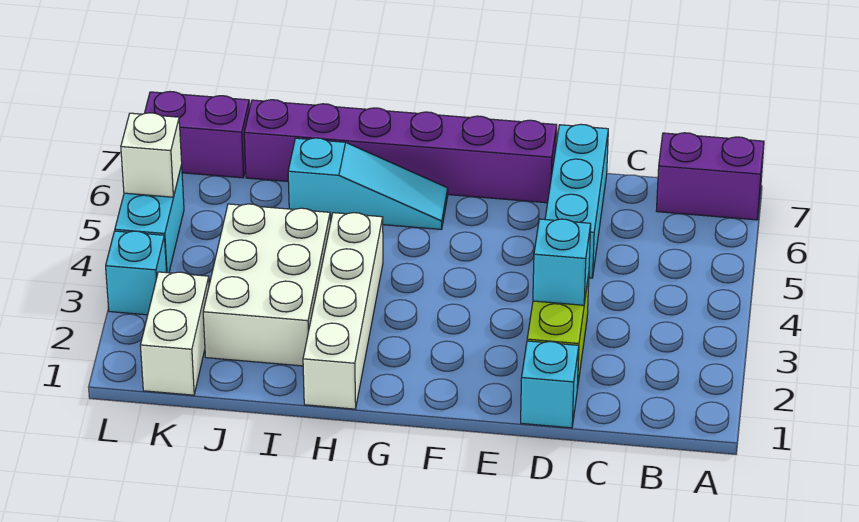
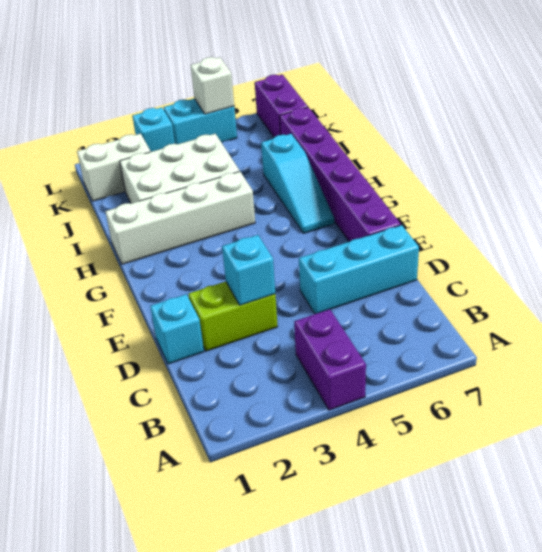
purple brick A7:B7 level 1 -> purple brick A4:B4 level 1

